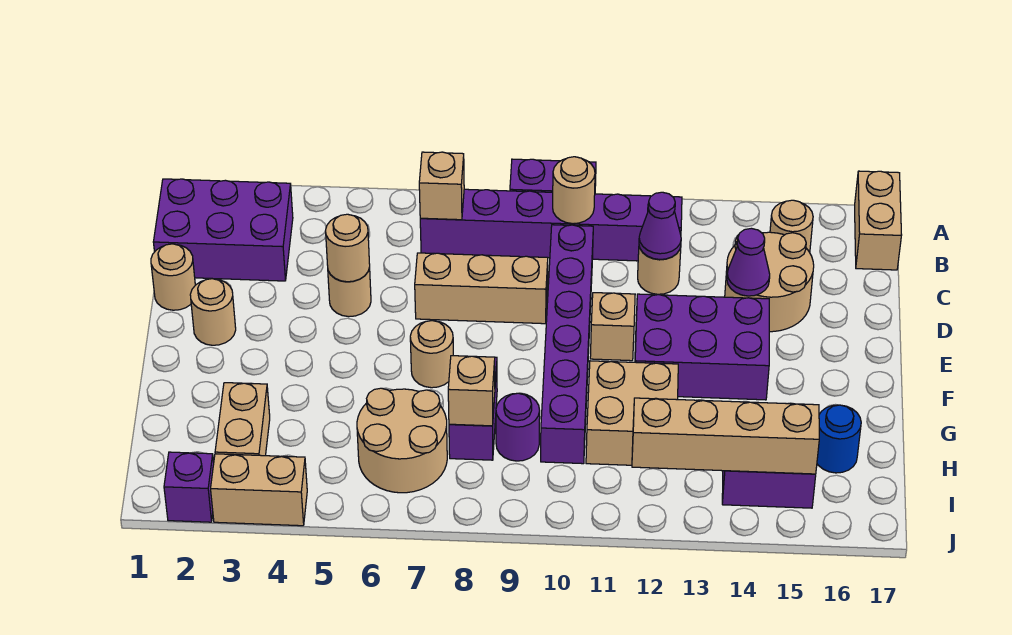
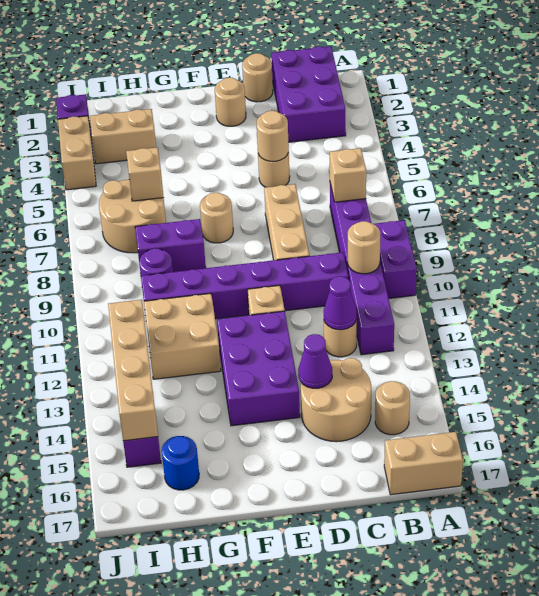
tan brick H8 level 2 -> tan brick H6 level 2

